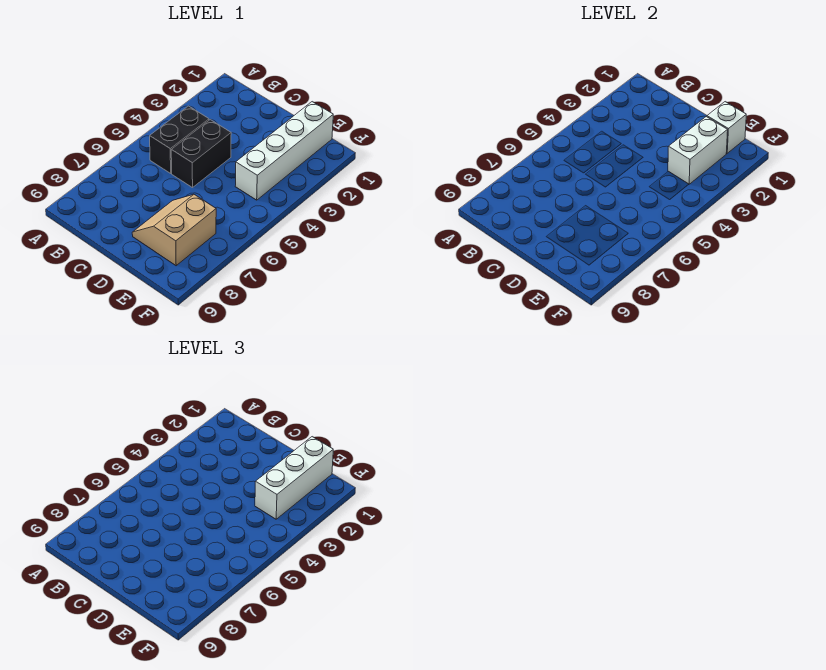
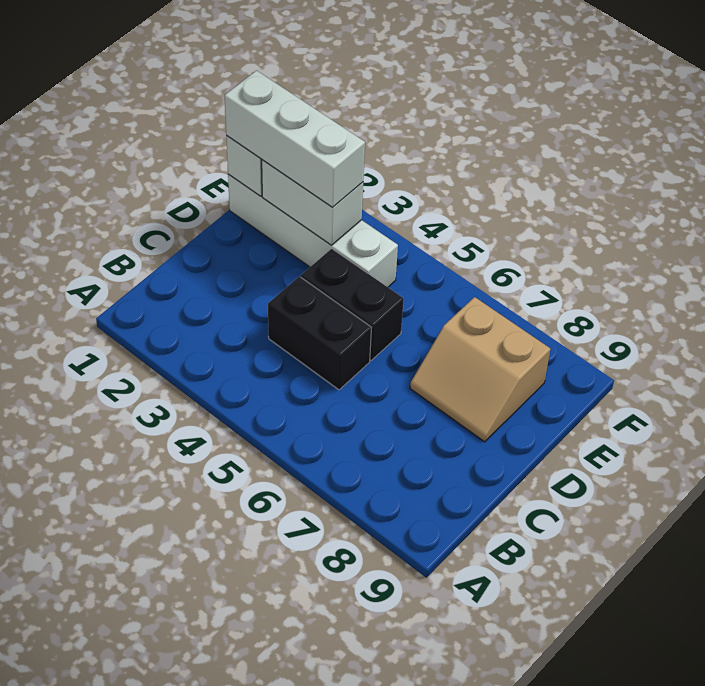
black brick B4:B5 level 1 -> black brick D4:D5 level 1

